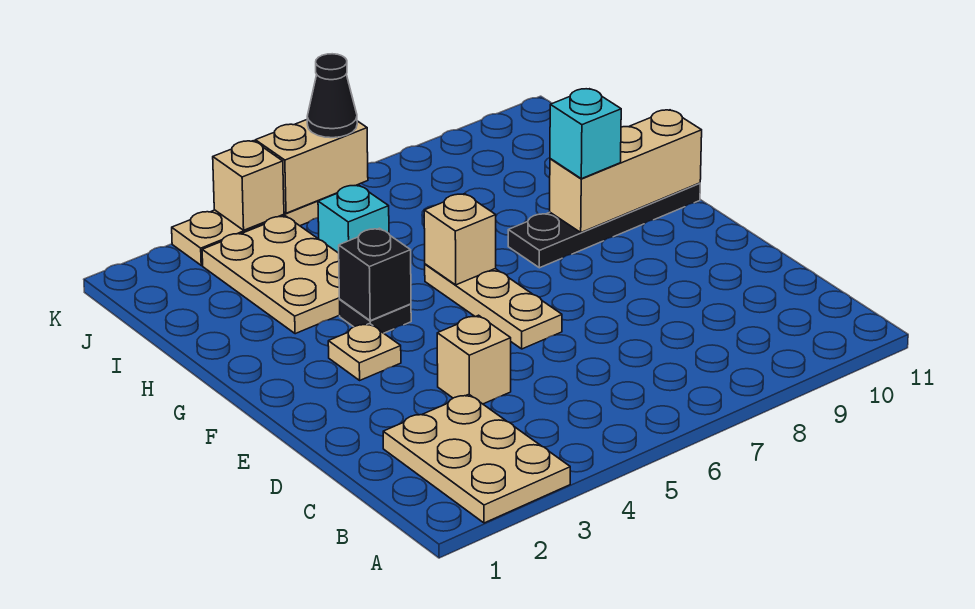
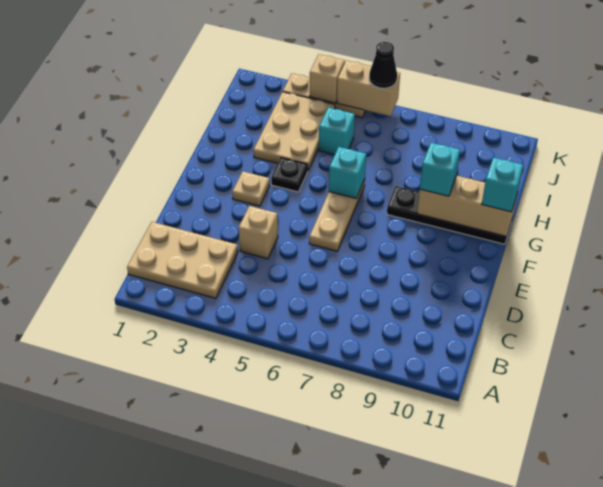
tan plate A2:C3 level 1 -> tan plate B1:C3 level 1
black brick G4 level 2 -> none
tan brick G6 level 2 -> cyan brick G6 level 2
none -> cyan brick G11 level 3

